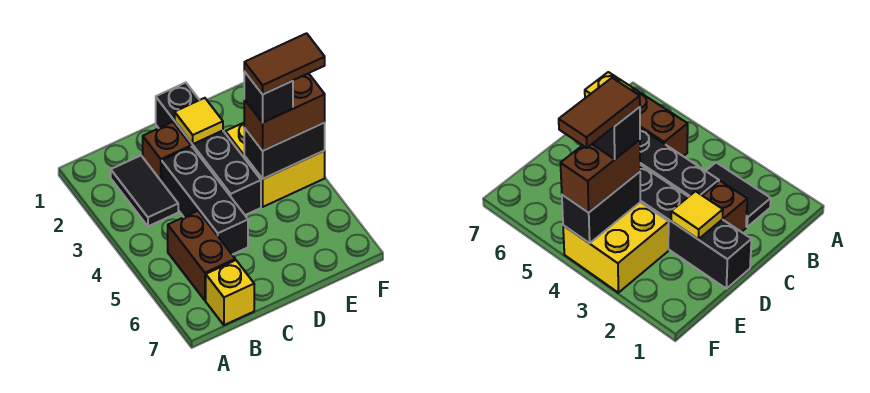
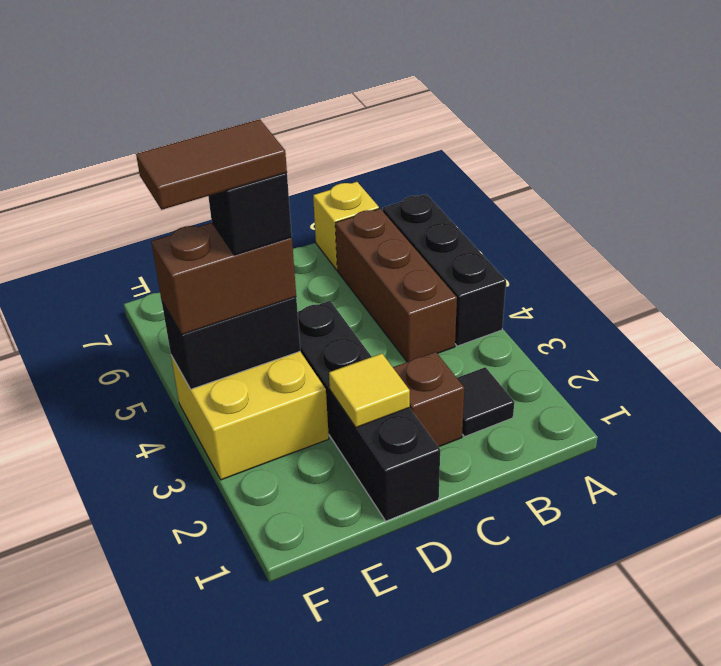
black tile B2:B3 level 1 -> black tile B2 level 1
brown brick B5:B6 level 1 -> brown brick B4:B6 level 1
black brick C3:C5 level 1 -> black brick A4:A6 level 1

